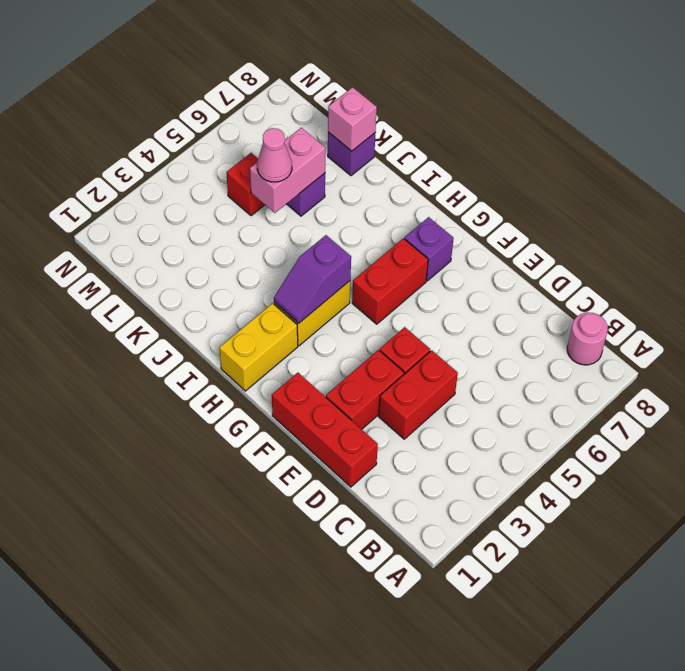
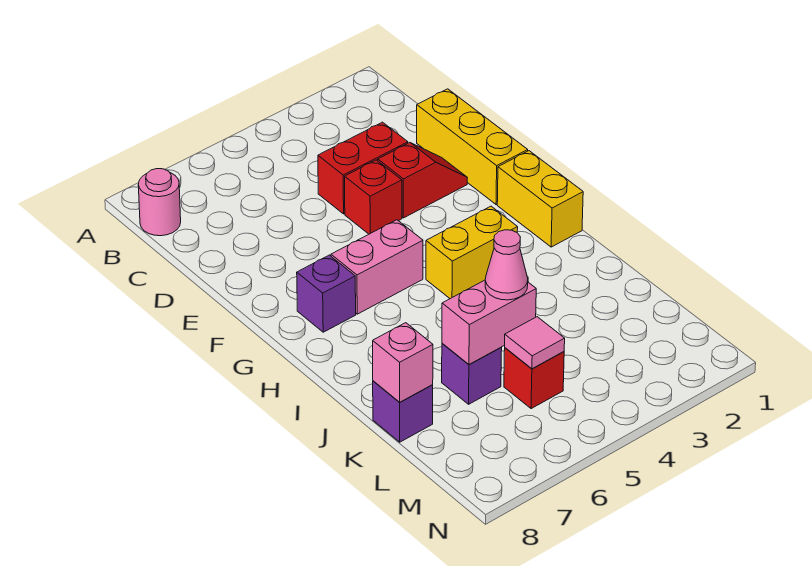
red brick D1:F1 level 1 -> yellow brick D1:F1 level 1
red brick E2:E3 level 1 -> red slope E2:E3 level 1 top 3
red brick G5:G6 level 1 -> pink brick G5:G6 level 1
yellow brick H1:H2 level 1 -> yellow brick G1:H1 level 1
purple slope H3:H4 level 2 top 4 -> none
none -> pink tile L5 level 2

